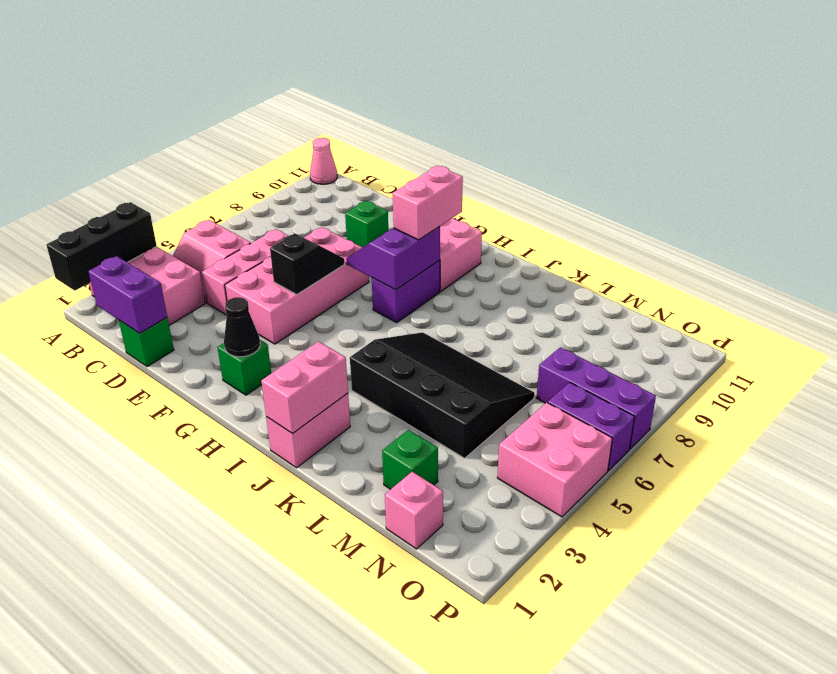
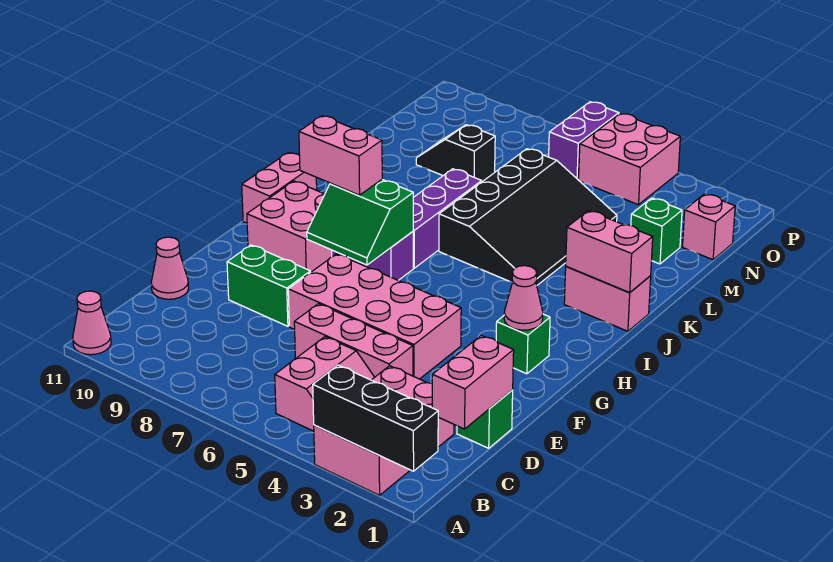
purple brick C1:D1 level 2 -> pink brick C1:D1 level 2
none -> pink cone D11 level 1
green brick E9 level 1 -> green brick E8:E9 level 1
black slope F5:F6 level 2 top 5 -> black slope M8:M9 level 1 top 8
black cone G2 level 2 -> pink cone G2 level 2
purple slope G7:H8 level 2 top H -> green slope G7:H8 level 2 top H
none -> pink brick H11:I11 level 1
black slope J4:M6 level 1 top 4 -> black slope J4:M6 level 1 top 6
purple brick N7:P7 level 1 -> purple brick I7:K7 level 1

